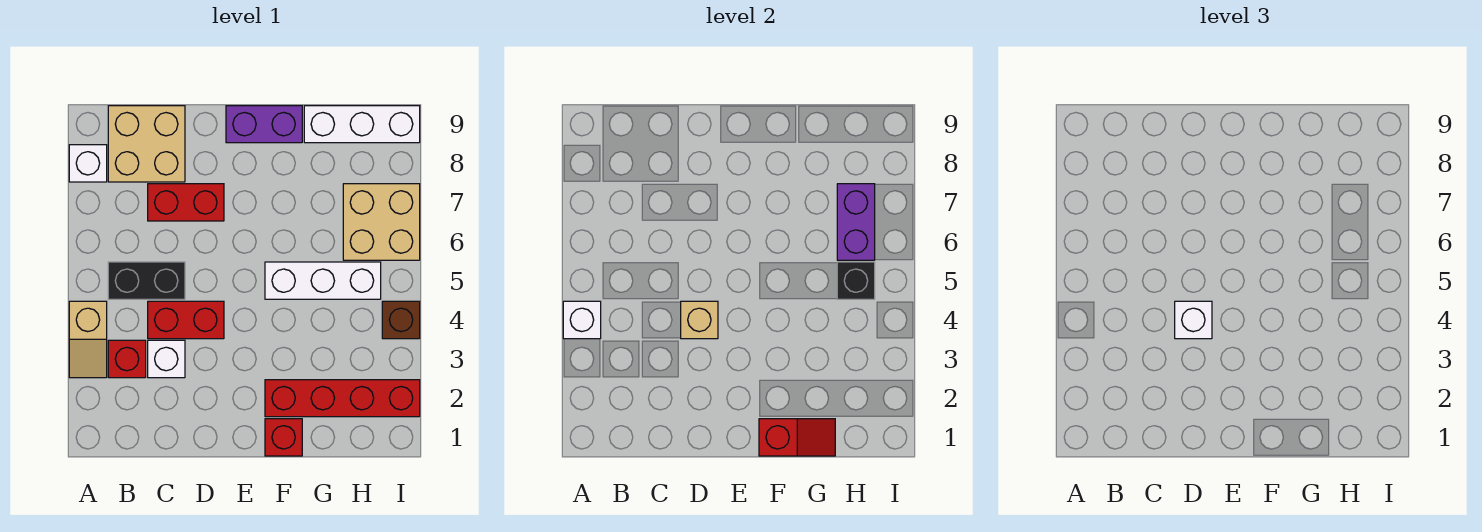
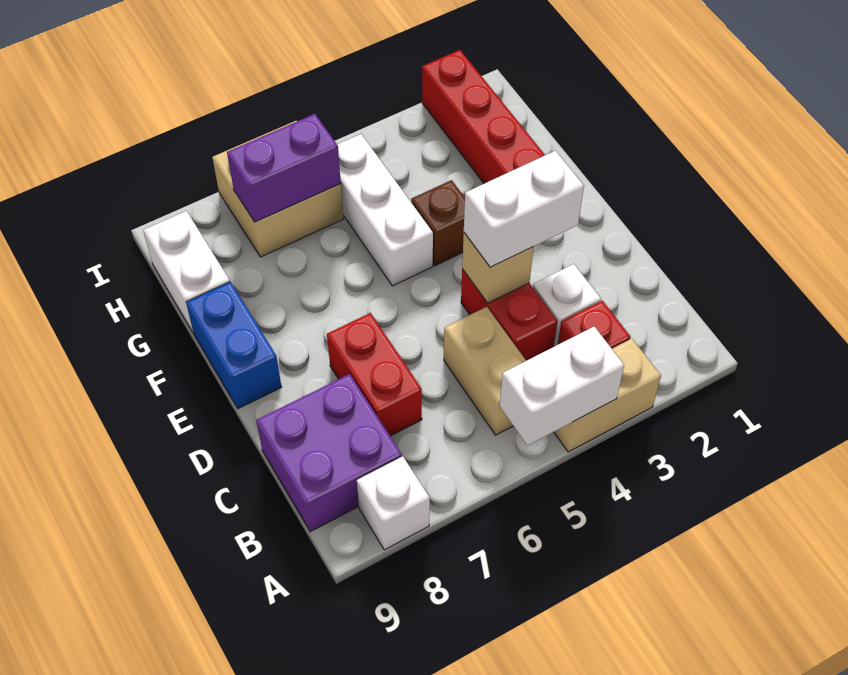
tan slope A3:A4 level 1 top 4 -> tan brick A3:A4 level 1
white brick A4 level 2 -> white brick A4:A5 level 2
black brick B5:C5 level 1 -> tan brick B5:C5 level 1
tan brick B8:C9 level 1 -> purple brick B8:C9 level 1
white brick D4 level 3 -> white brick D3:D4 level 3
purple brick E9:F9 level 1 -> blue brick E9:F9 level 1
red brick F1 level 1 -> none
red slope F1:G1 level 2 top F -> none
white brick G9:I9 level 1 -> white brick G9:H9 level 1
black brick H5 level 2 -> none
brown brick I4 level 1 -> brown brick F4 level 1

